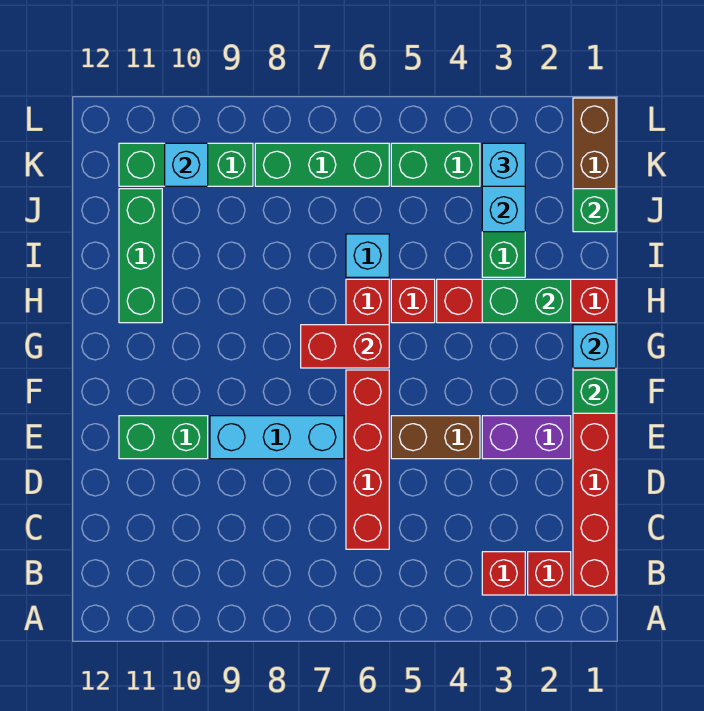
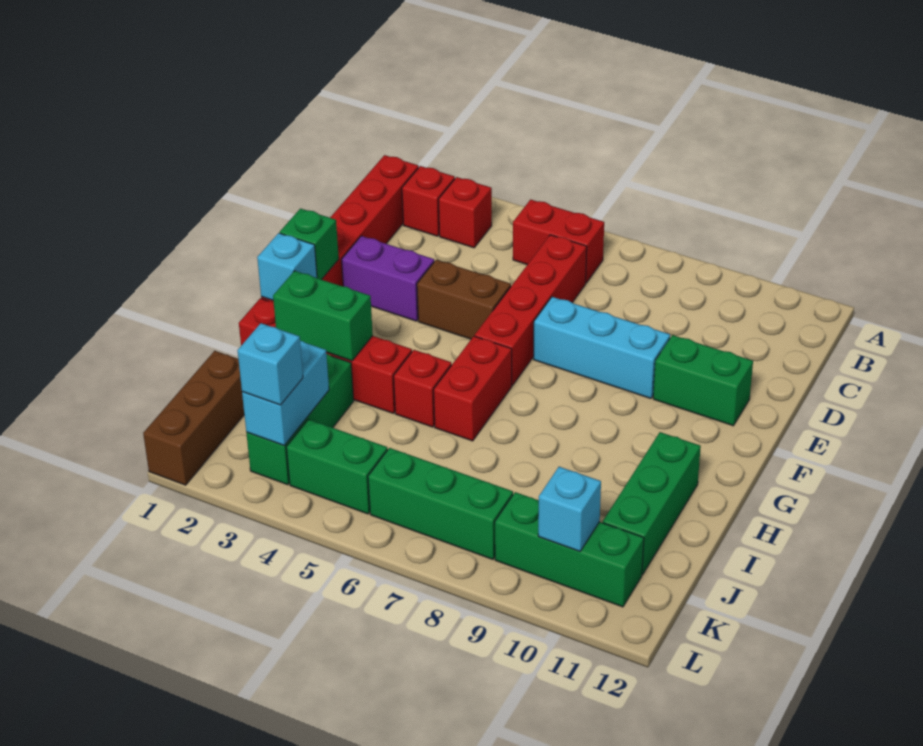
red brick G6:G7 level 2 -> red brick B5:B6 level 1
cyan brick I6 level 1 -> none
green brick J1 level 2 -> none

